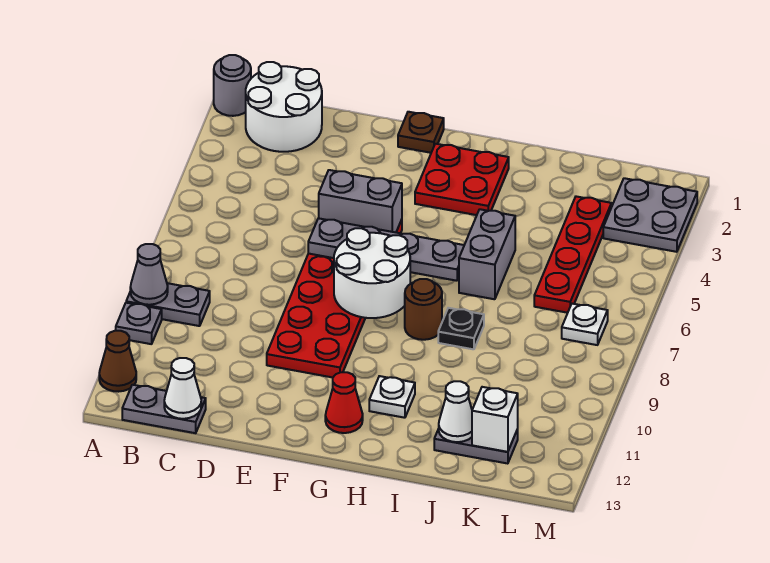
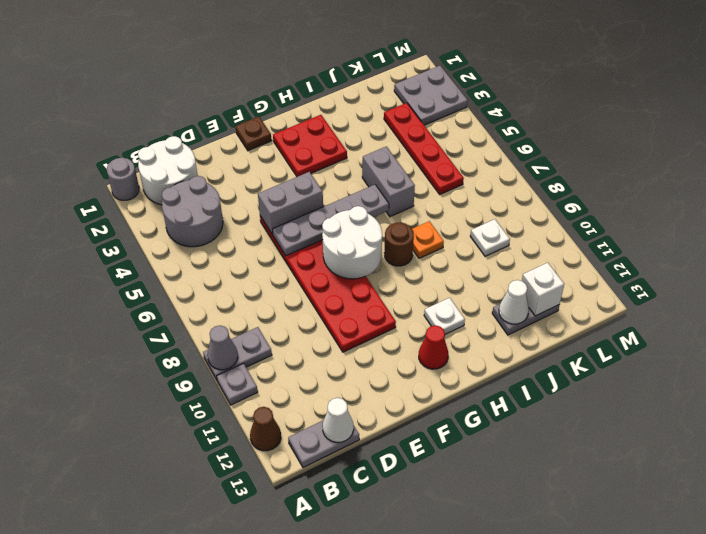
none -> grey round brick B3:C4 level 1
black plate I8 level 1 -> orange plate I8 level 1
white plate L7 level 1 -> white plate K9 level 1

